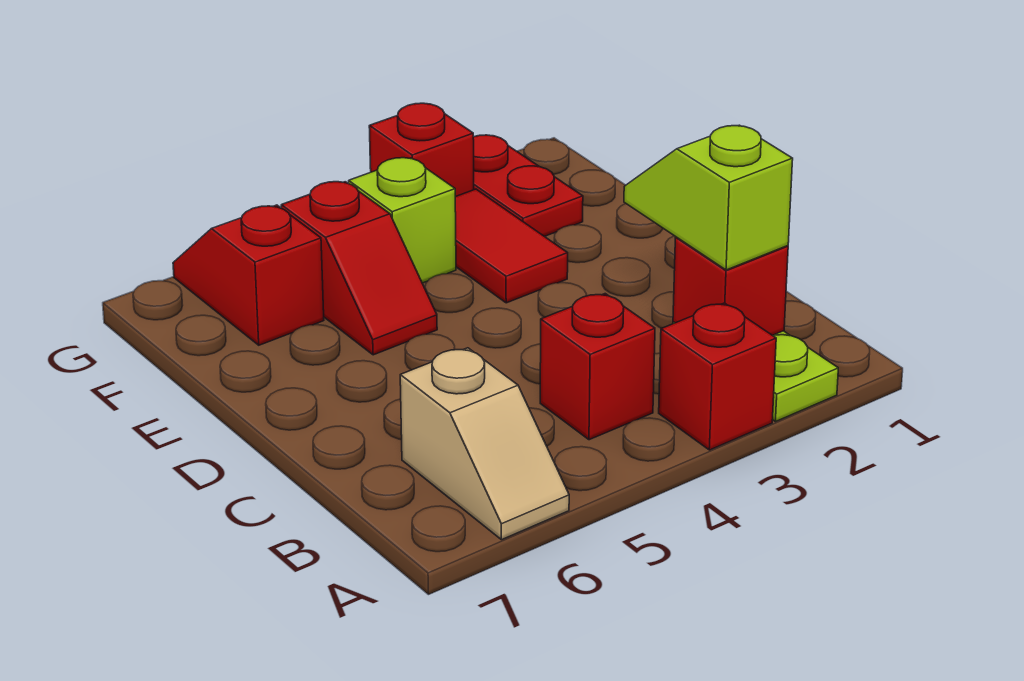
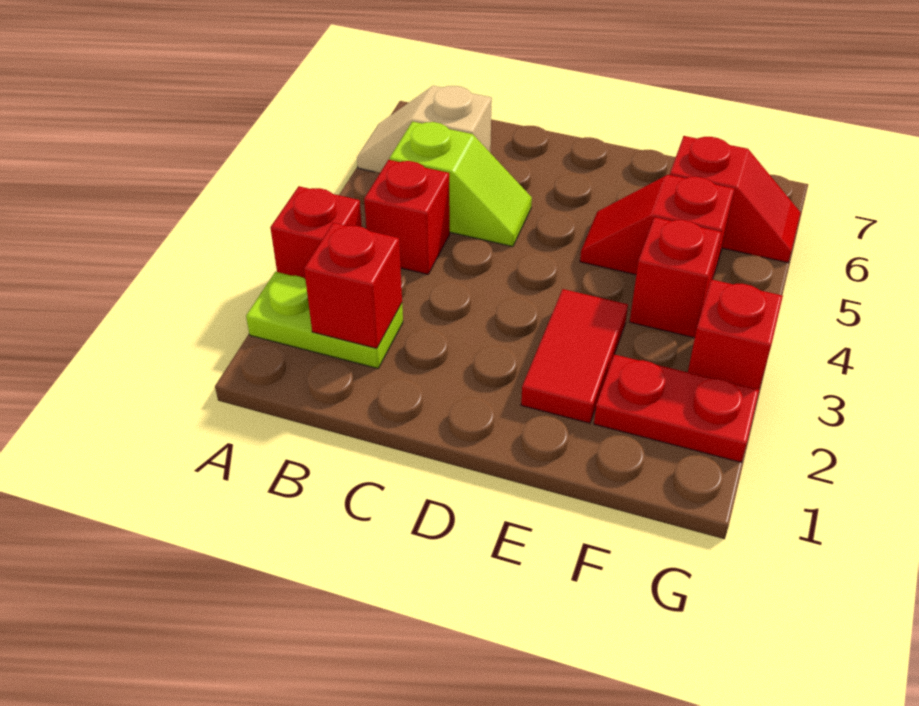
lime slope B2:C2 level 3 top B -> lime slope B5:C5 level 1 top B
red tile E3:F3 level 1 -> red tile E2:E3 level 1
lime brick F4 level 1 -> red brick F4 level 1

